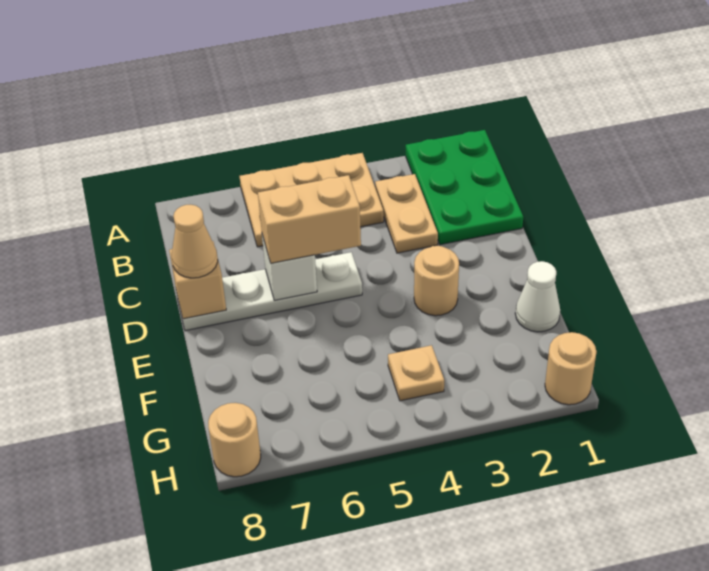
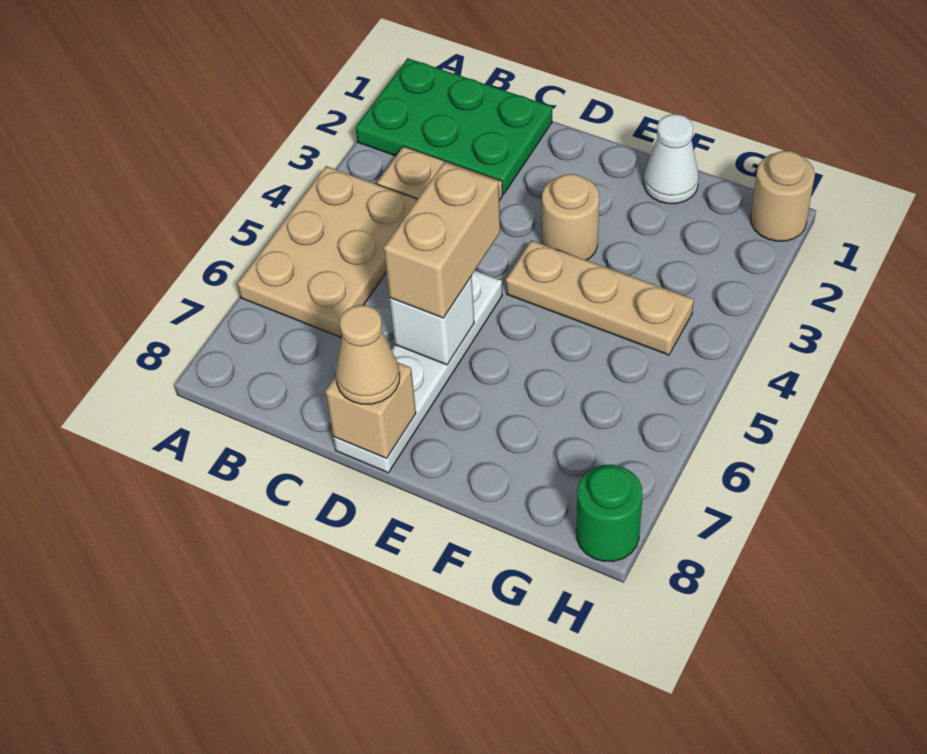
tan plate G4 level 1 -> tan plate E4:G4 level 1
tan round brick H8 level 1 -> green round brick H8 level 1

